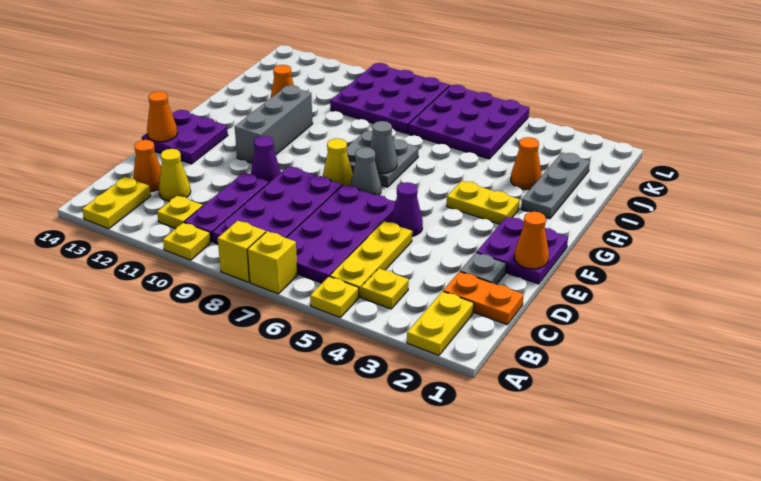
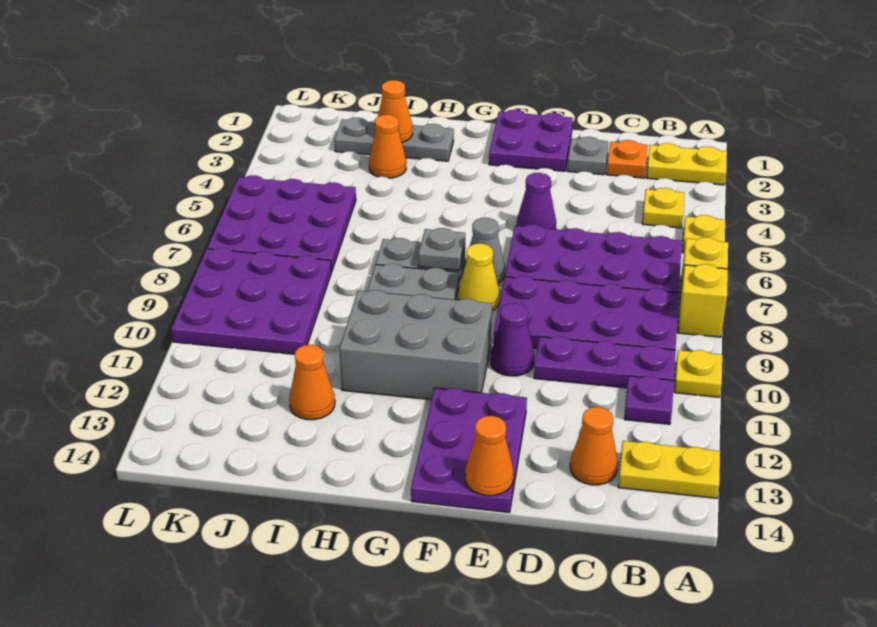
yellow plate B5:D5 level 1 -> none
yellow plate B11 level 1 -> purple plate B11 level 1
orange plate C1:C2 level 1 -> orange plate C2 level 1
yellow cone C12 level 1 -> none
orange cone E1 level 2 -> orange cone I2 level 2
purple plate E13:F14 level 1 -> purple plate E12:F14 level 1
grey brick F11:H11 level 1 -> grey brick F10:H11 level 1
yellow plate G3:G4 level 1 -> none
grey cone G7 level 2 -> grey plate G7 level 2

